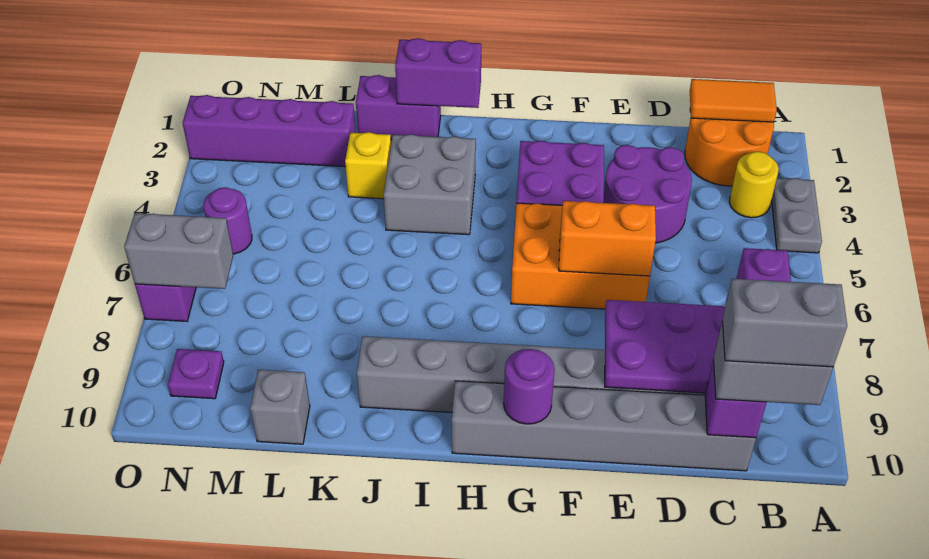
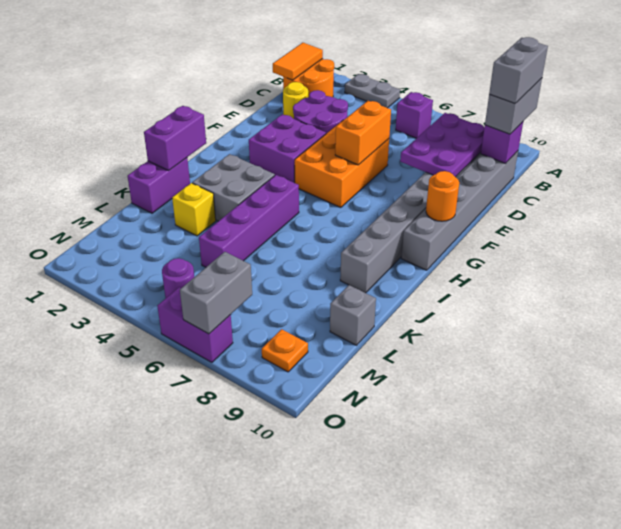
yellow round brick B3 level 1 -> yellow round brick D2 level 1
purple round brick G10 level 2 -> orange round brick G10 level 2
purple brick L2:O2 level 1 -> purple brick I5:L5 level 1
purple plate N9 level 1 -> orange plate N9 level 1

